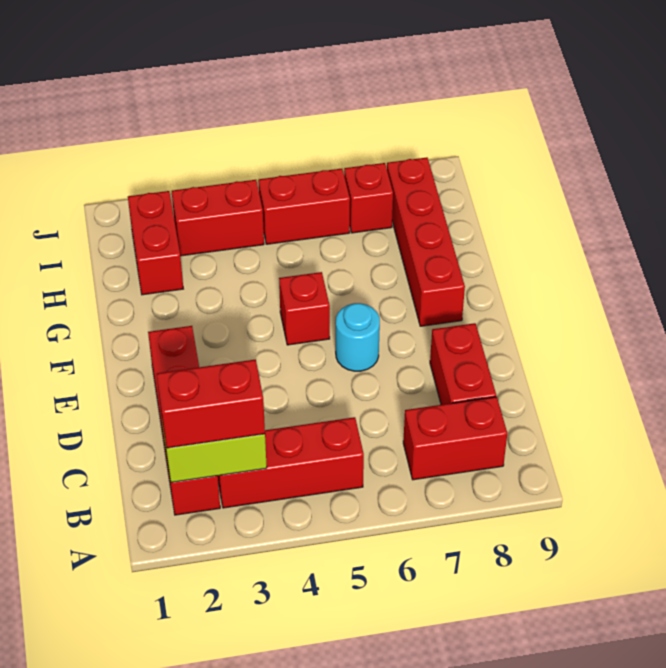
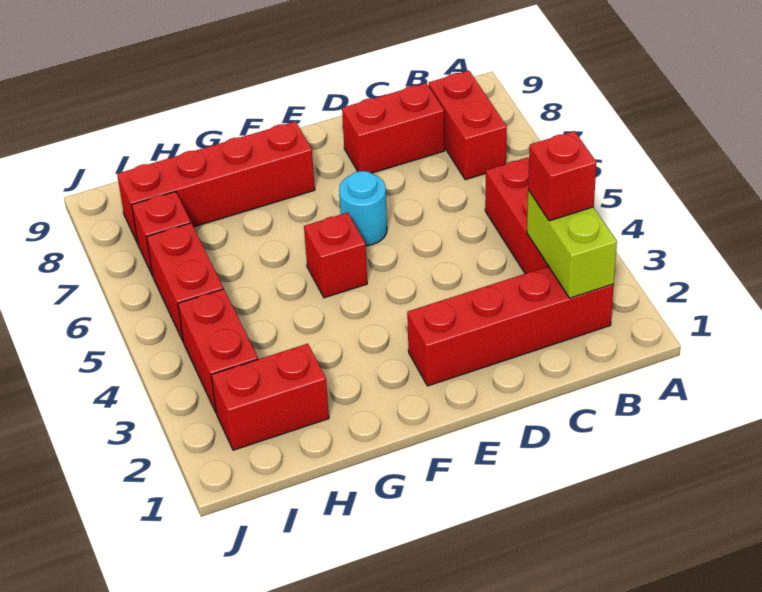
red brick B2:B3 level 3 -> red brick B3 level 3

